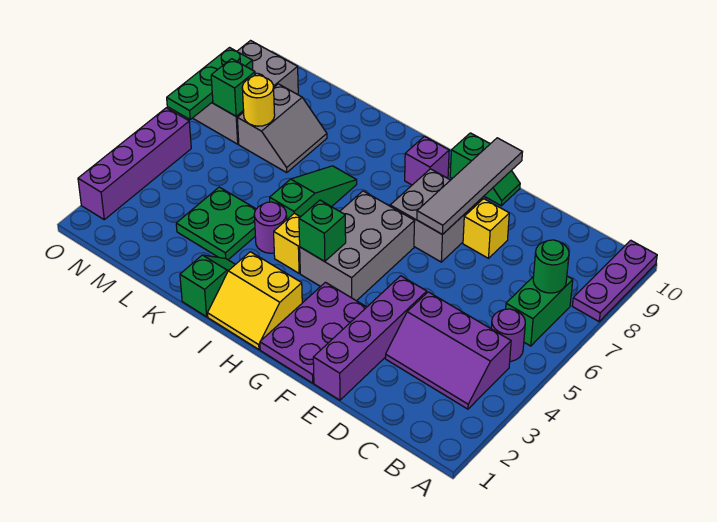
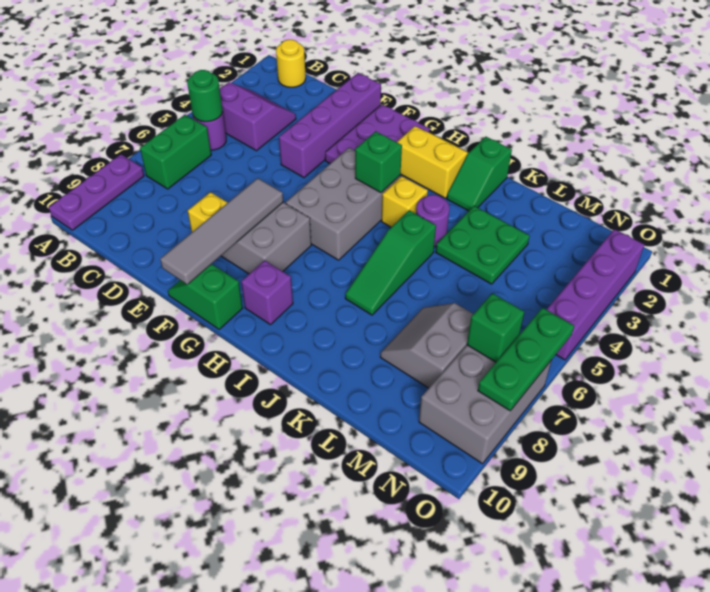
purple slope B3:D4 level 1 top 4 -> purple slope B3:C4 level 1 top 4
green round brick B7 level 2 -> green round brick B5 level 2
yellow round brick M7 level 2 -> yellow round brick B1 level 1

